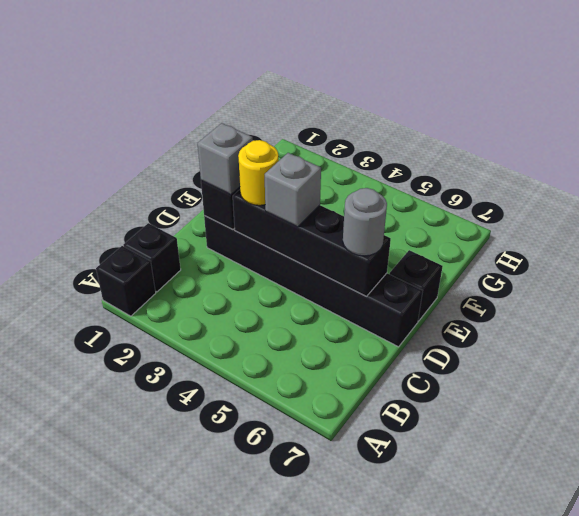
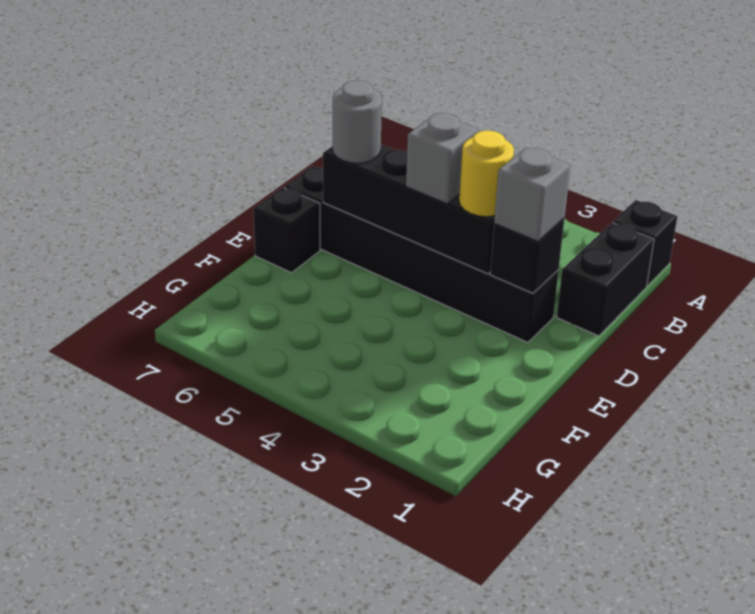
black brick B1 level 1 -> black brick B1:C1 level 1

